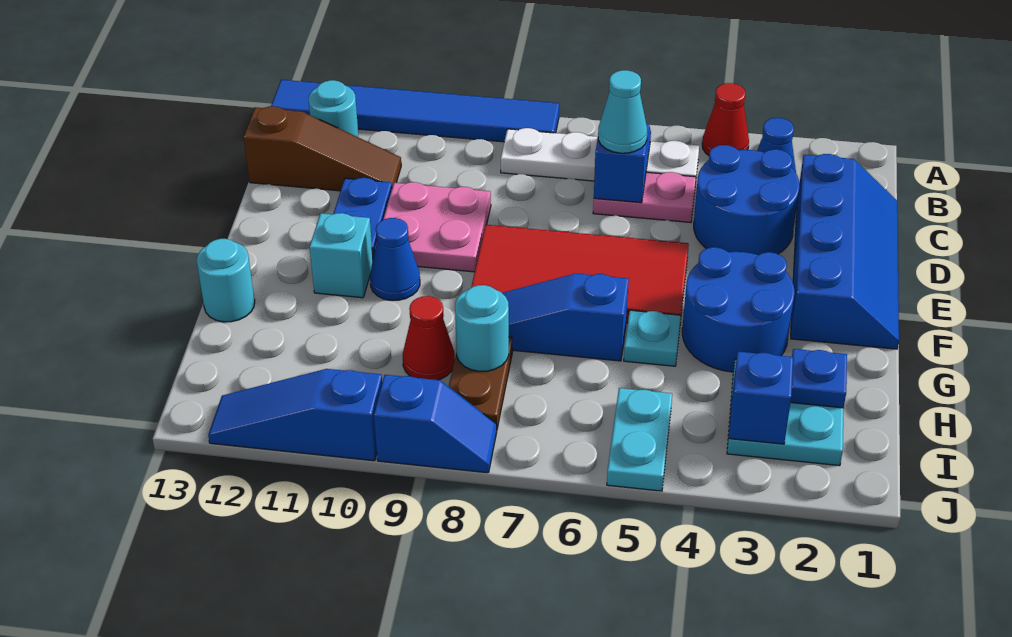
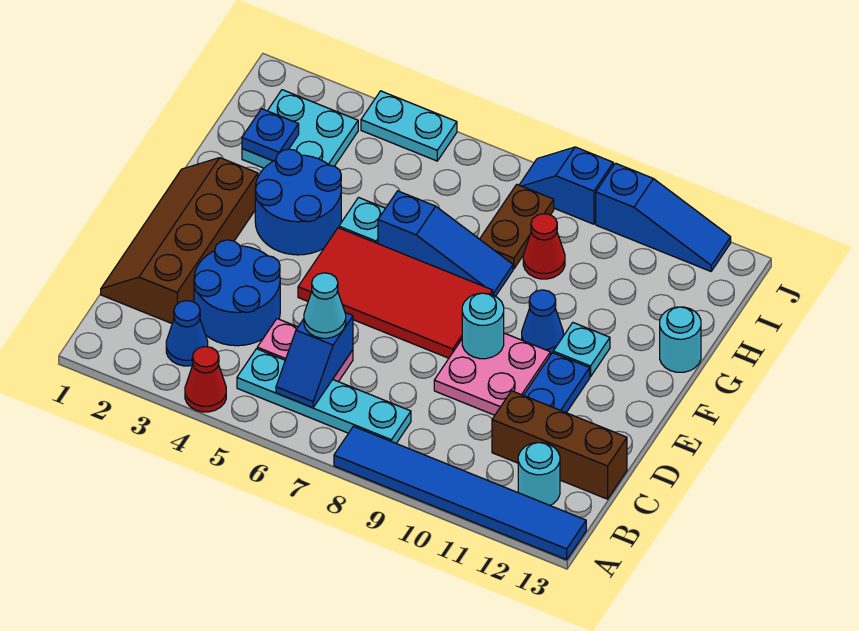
white plate B5:B8 level 1 -> cyan plate B5:B8 level 1
blue slope C1:F2 level 1 top 2 -> brown slope C1:F2 level 1 top 2
brown slope C11:C13 level 1 top 13 -> brown brick C11:C13 level 1
cyan brick F11 level 1 -> cyan plate F11 level 1
cyan round brick H8 level 2 -> cyan round brick E9 level 2
blue brick I3 level 2 -> none
cyan plate I5:J5 level 1 -> cyan plate J4:J5 level 1

